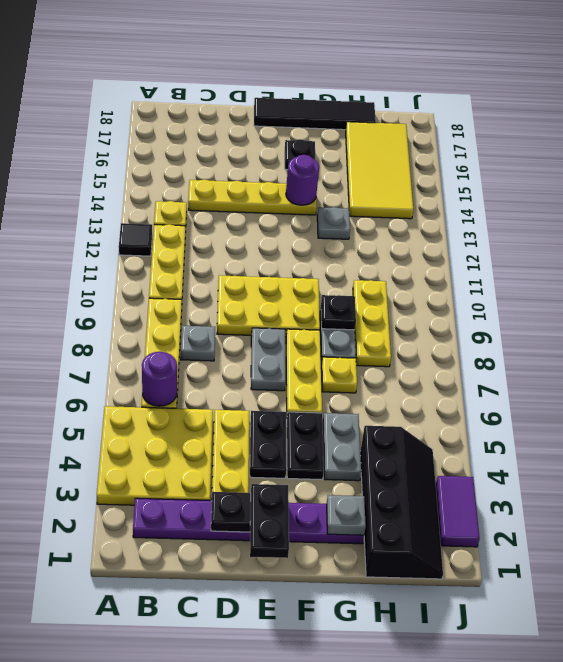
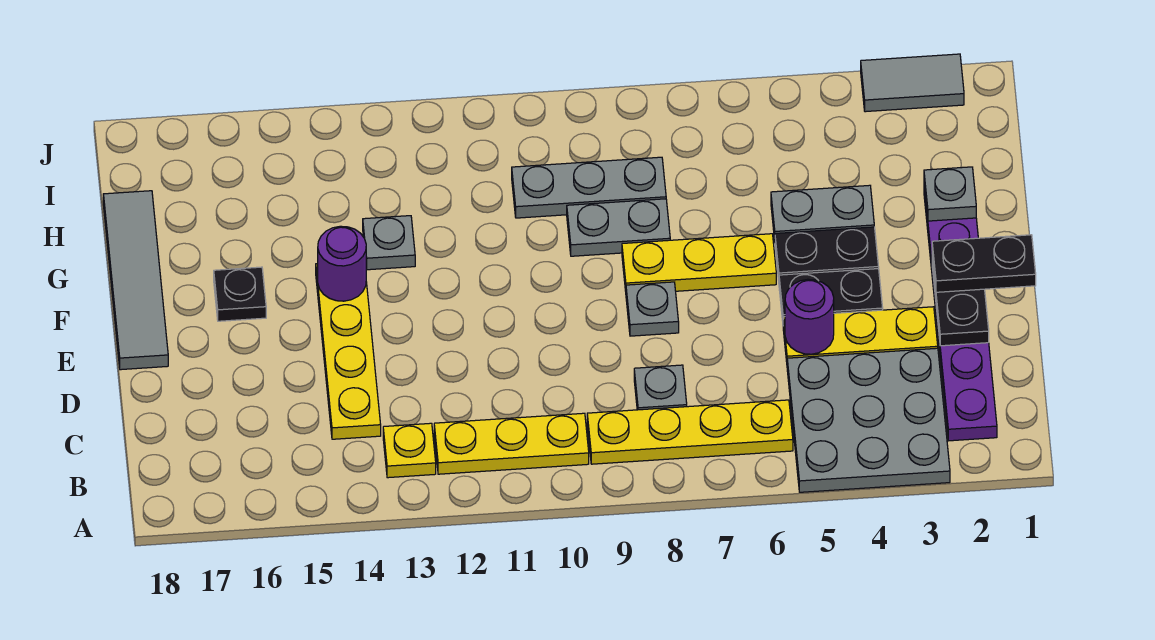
yellow plate A3:C5 level 1 -> grey plate A3:C5 level 1
black tile A12 level 1 -> none
purple round brick B6 level 2 -> purple round brick D5 level 2
yellow plate D9:F10 level 1 -> none
grey plate E7:E8 level 1 -> grey plate E8 level 1
black tile E18:H18 level 1 -> grey tile E18:H18 level 1
yellow plate G7 level 1 -> none
black plate G9 level 2 -> none
black slope H1:I4 level 1 top H -> none
yellow plate H8:H10 level 1 -> grey plate H8:H10 level 1
yellow tile H14:I17 level 1 -> none
purple tile J2:J3 level 1 -> grey tile J2:J3 level 1

